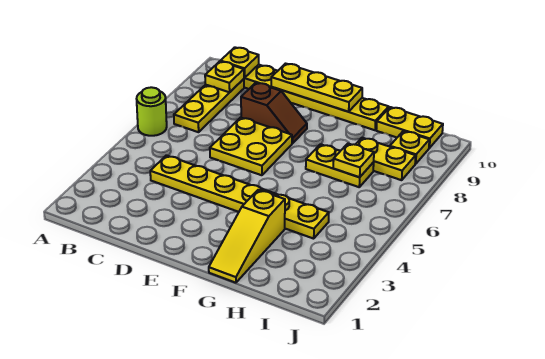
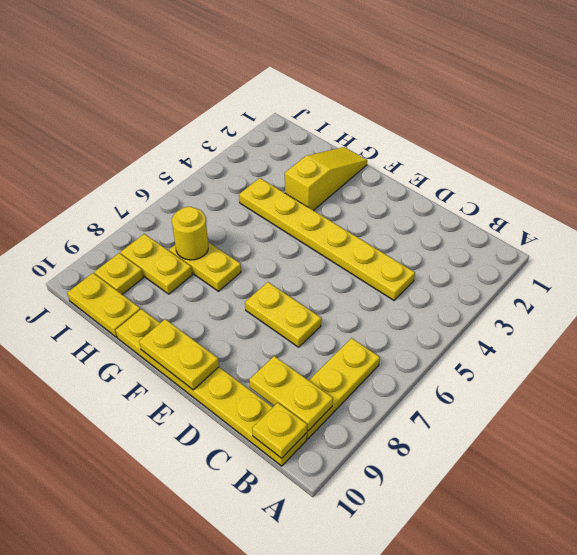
lime round brick A6 level 1 -> none
yellow plate B9 level 2 -> yellow plate B9:C9 level 2
yellow plate D6:E7 level 1 -> yellow plate D7:E7 level 1
brown slope D8:E8 level 1 top D -> none
yellow plate D10:F10 level 2 -> yellow plate E10:F10 level 2
yellow plate H7 level 2 -> yellow round brick H7 level 2

